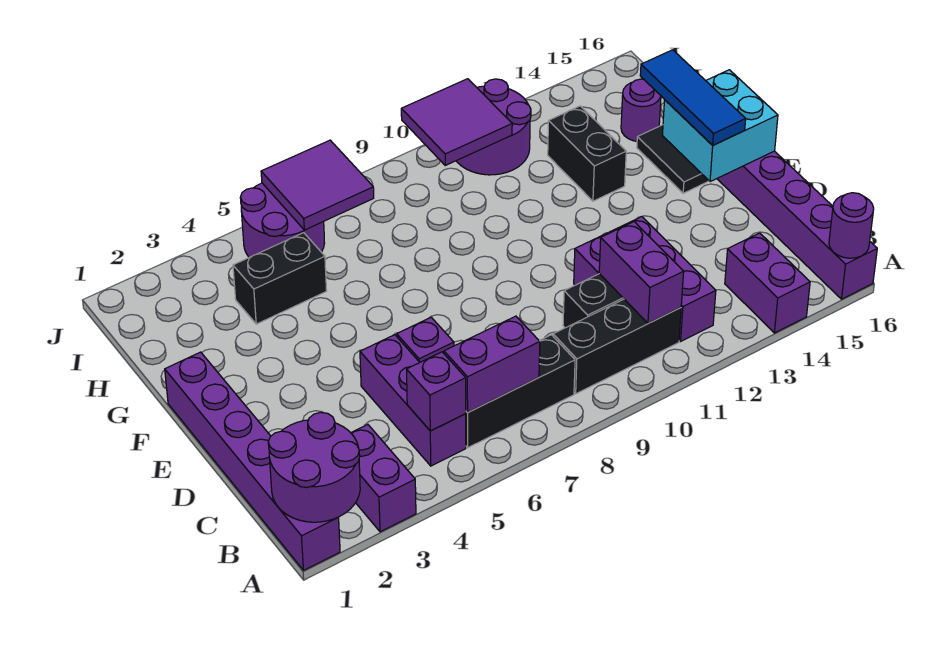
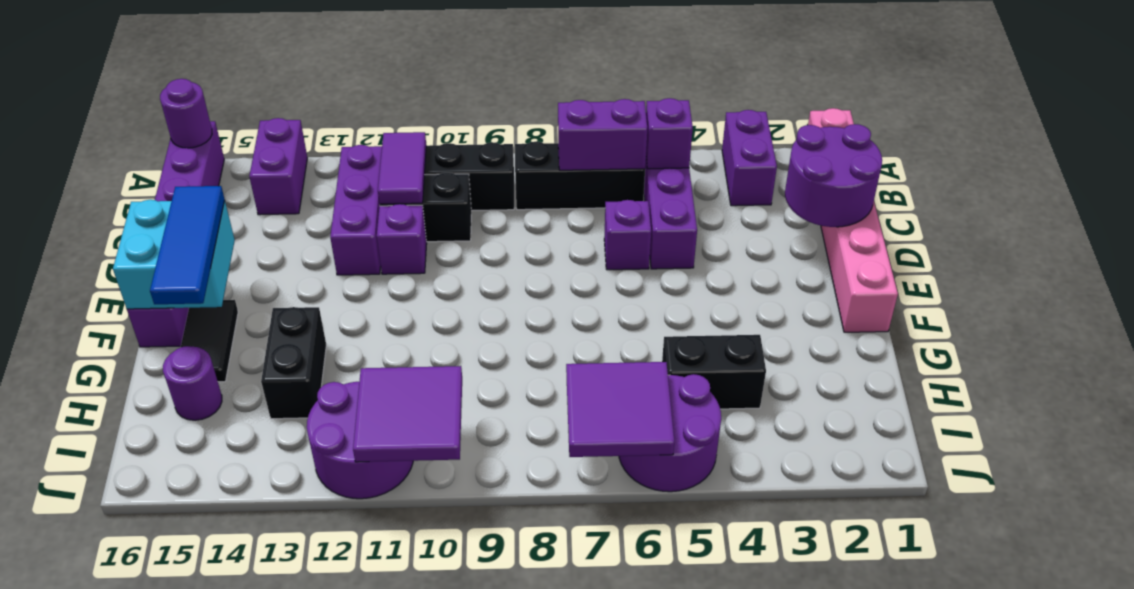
purple brick A1:F1 level 1 -> pink brick A1:F1 level 1
purple round brick A1:B2 level 2 -> purple round brick C1:D2 level 2
purple brick B11:C11 level 2 -> purple tile B11:C11 level 2

